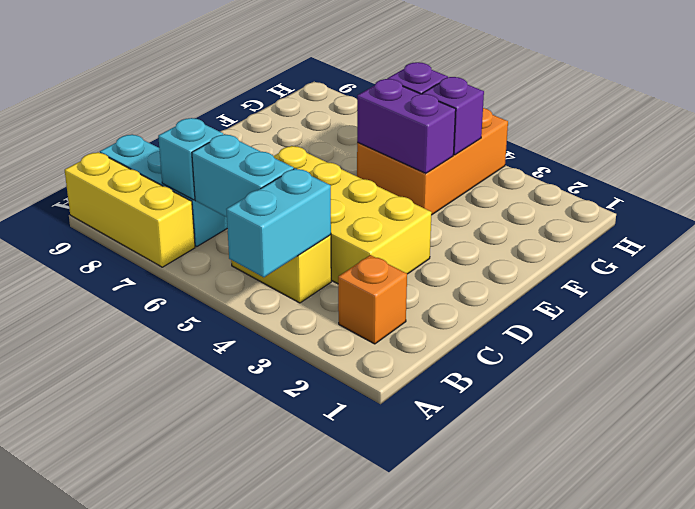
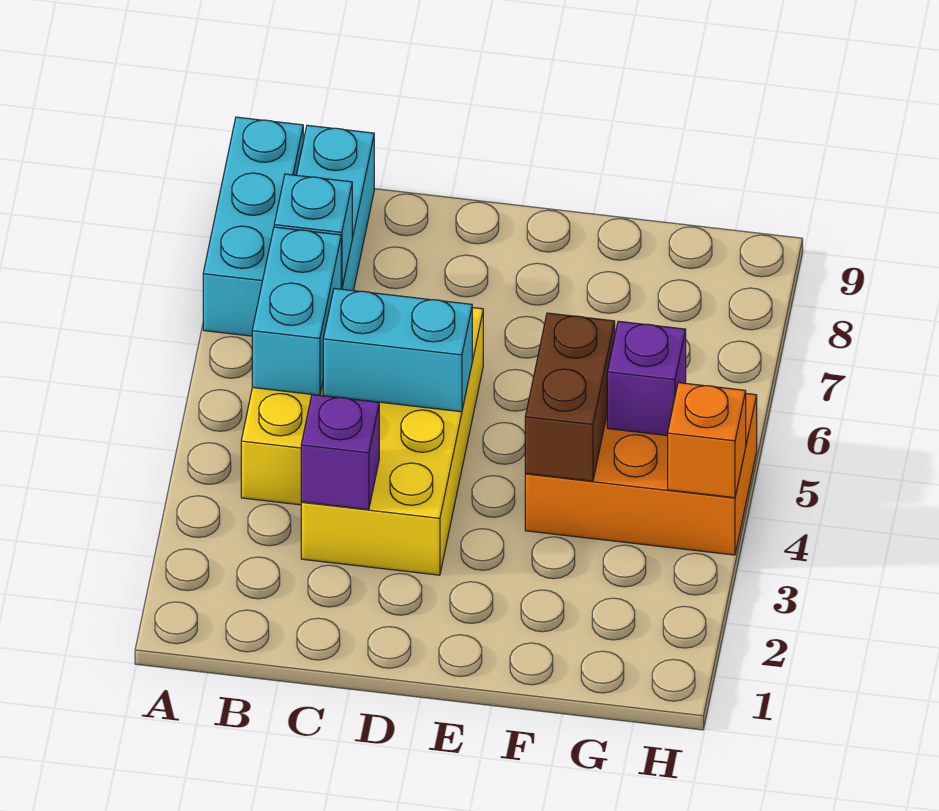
cyan brick A4:B4 level 2 -> cyan brick C5:D5 level 2
yellow brick A7:A9 level 1 -> cyan brick A7:A9 level 1
orange brick B2 level 1 -> orange brick H4 level 2
purple brick F4:F5 level 2 -> brown brick F4:F5 level 2
purple brick G4 level 2 -> purple brick C3 level 2

